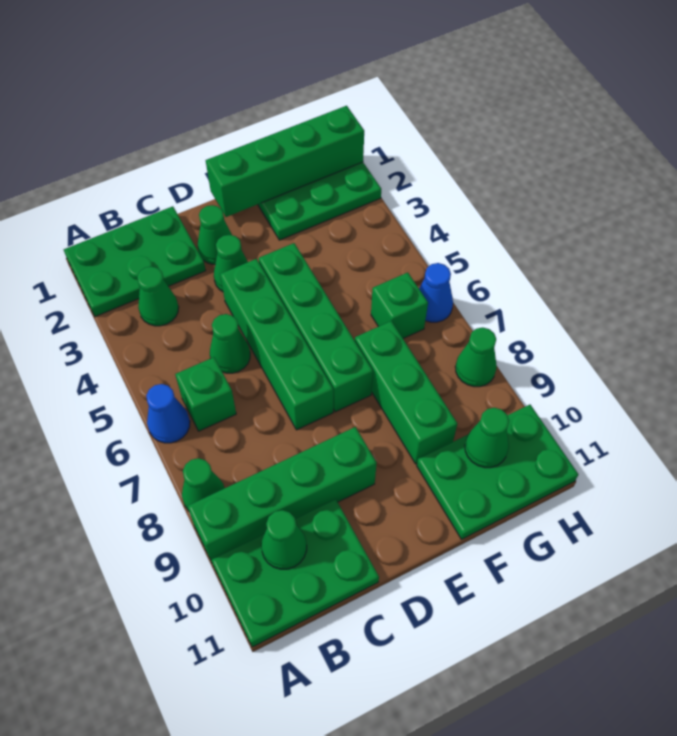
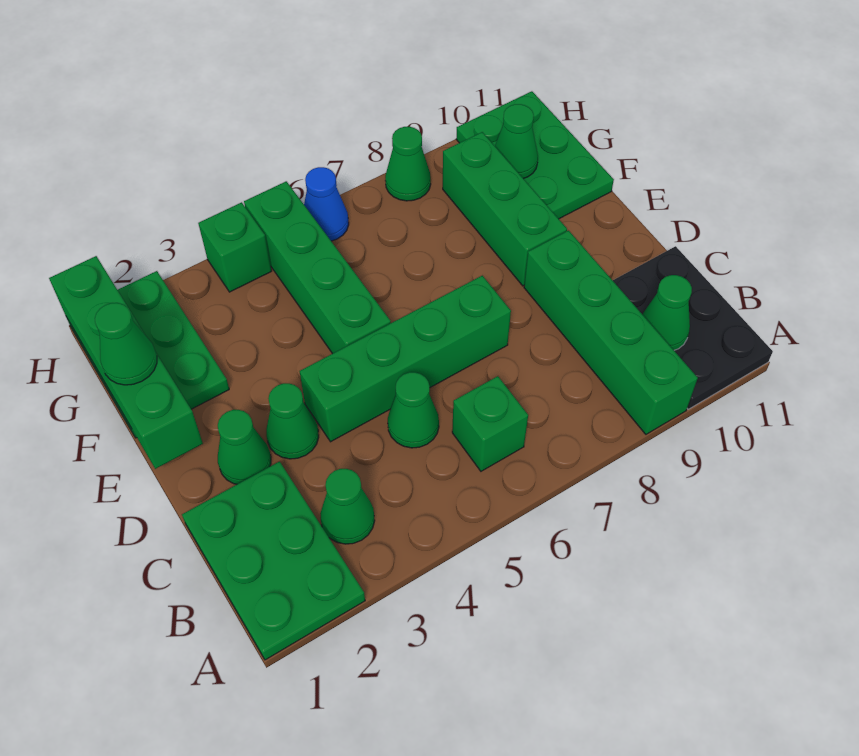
blue cone A6 level 1 -> none
green cone A8 level 1 -> green cone F1 level 3
green plate A10:C11 level 1 -> black plate A10:C11 level 1
green brick E4:E7 level 1 -> green brick E5:H5 level 1
green brick F7:F9 level 1 -> green brick E9:G9 level 1
green brick G6 level 1 -> green brick H4 level 1

